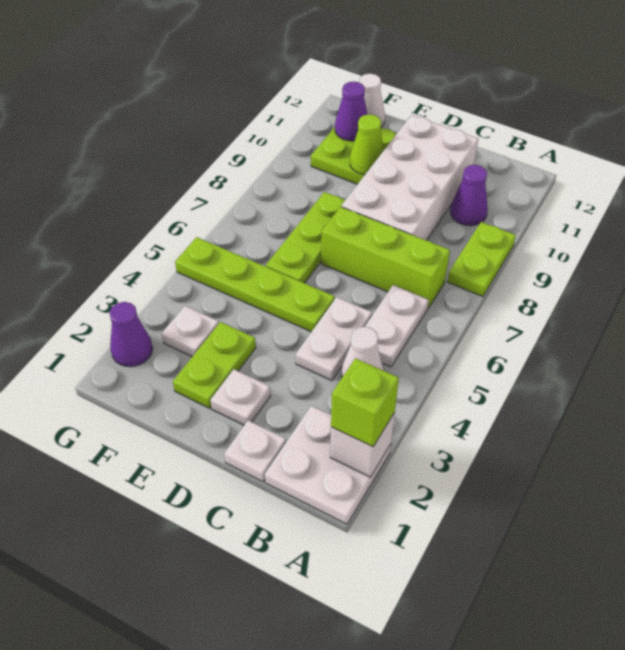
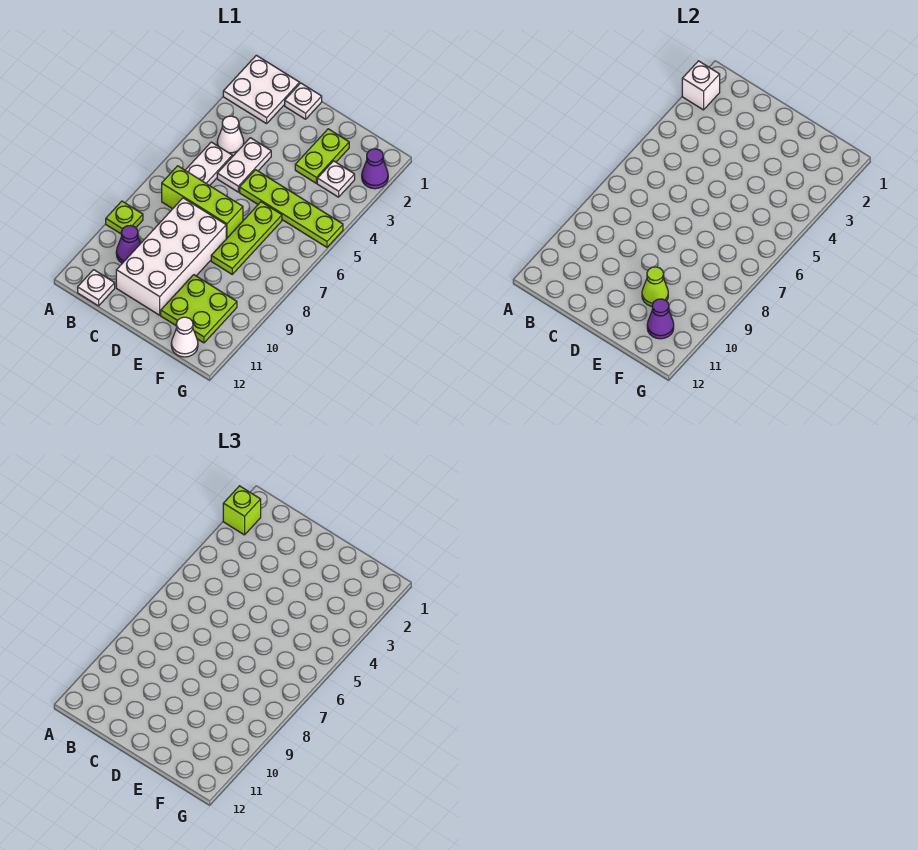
lime plate A8:A9 level 1 -> lime plate A9 level 1
white plate D2 level 1 -> white plate B12 level 1

